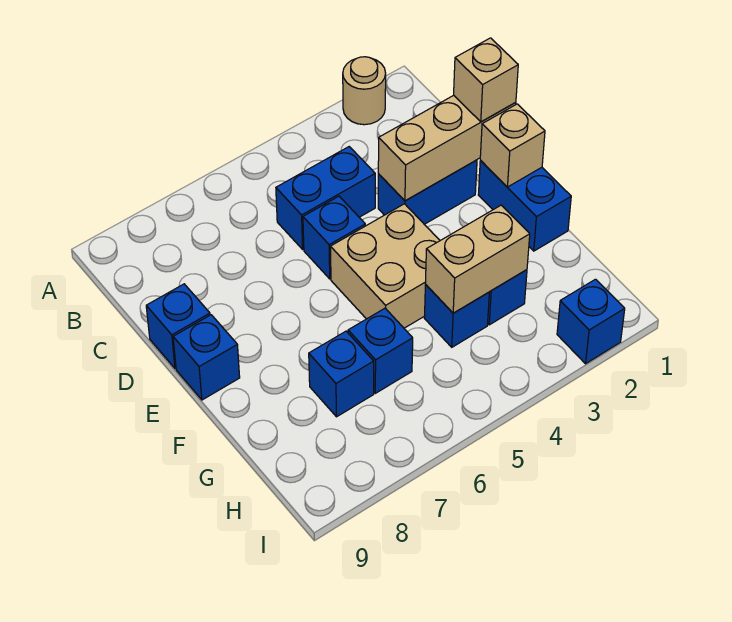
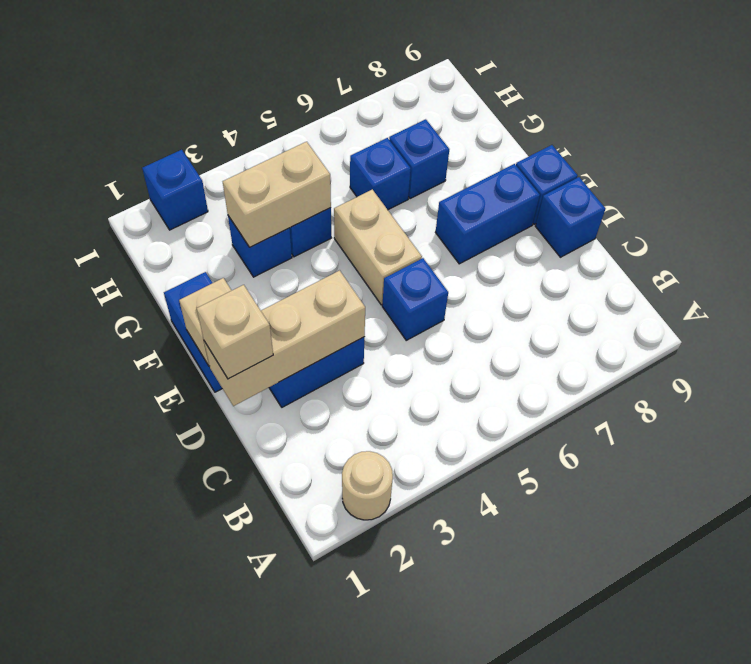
blue brick C4:C5 level 1 -> blue brick E7:E8 level 1
tan brick E4:F5 level 1 -> tan brick E5:F5 level 1

